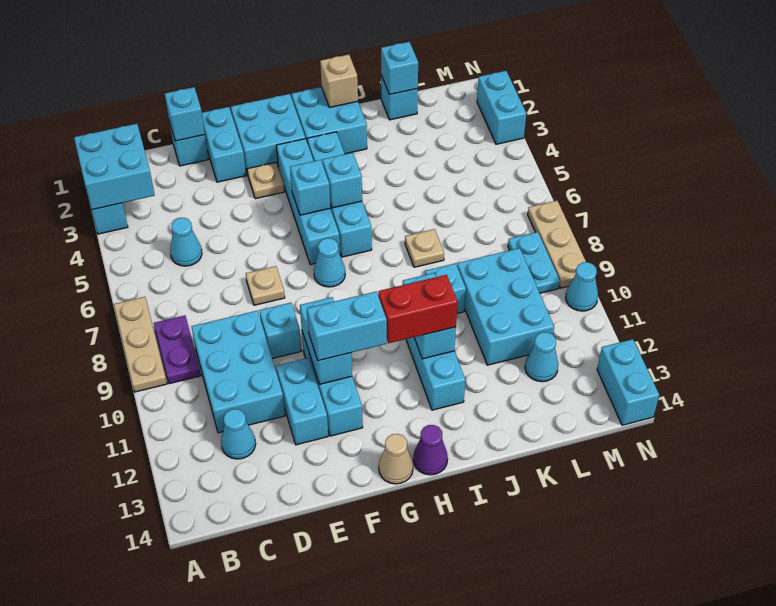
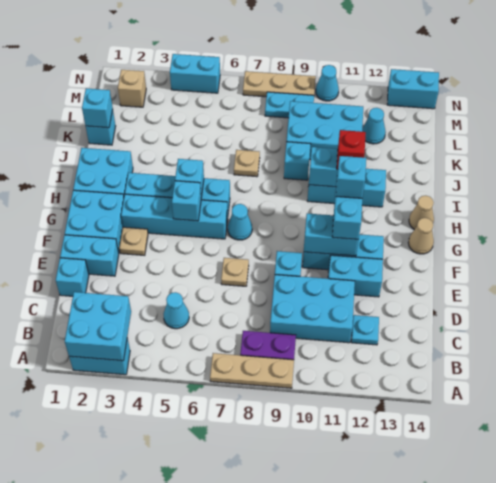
cyan cone C12 level 1 -> cyan plate C12 level 1
cyan brick D1 level 2 -> cyan brick G11 level 4
red brick H11:I11 level 3 -> red brick I11 level 3
purple cone H14 level 1 -> tan cone H14 level 1
tan brick I1 level 2 -> tan brick M2 level 1
cyan brick N2:N3 level 1 -> cyan brick N4:N5 level 1

